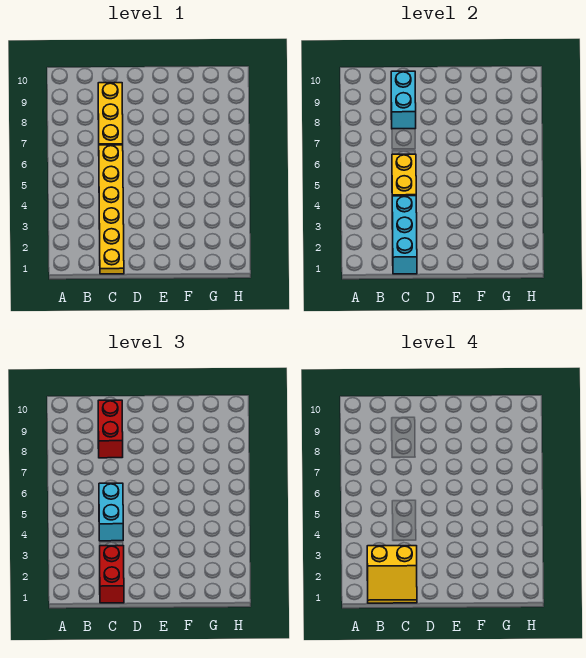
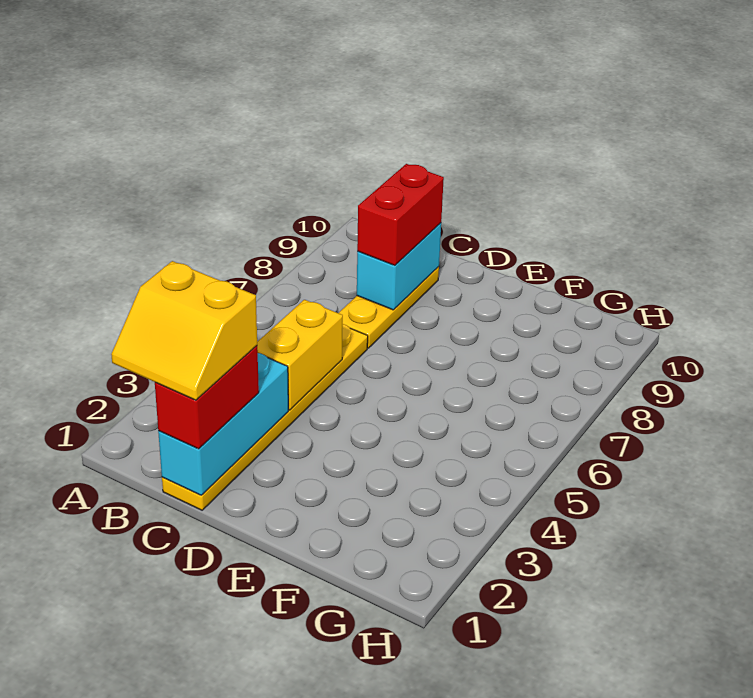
cyan brick C4:C5 level 3 -> none

